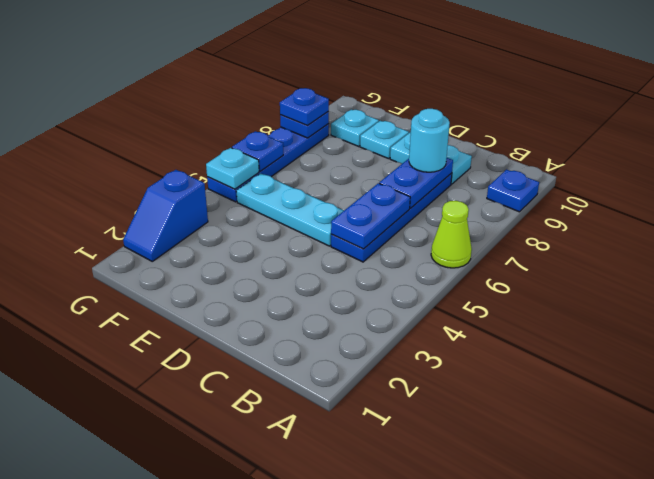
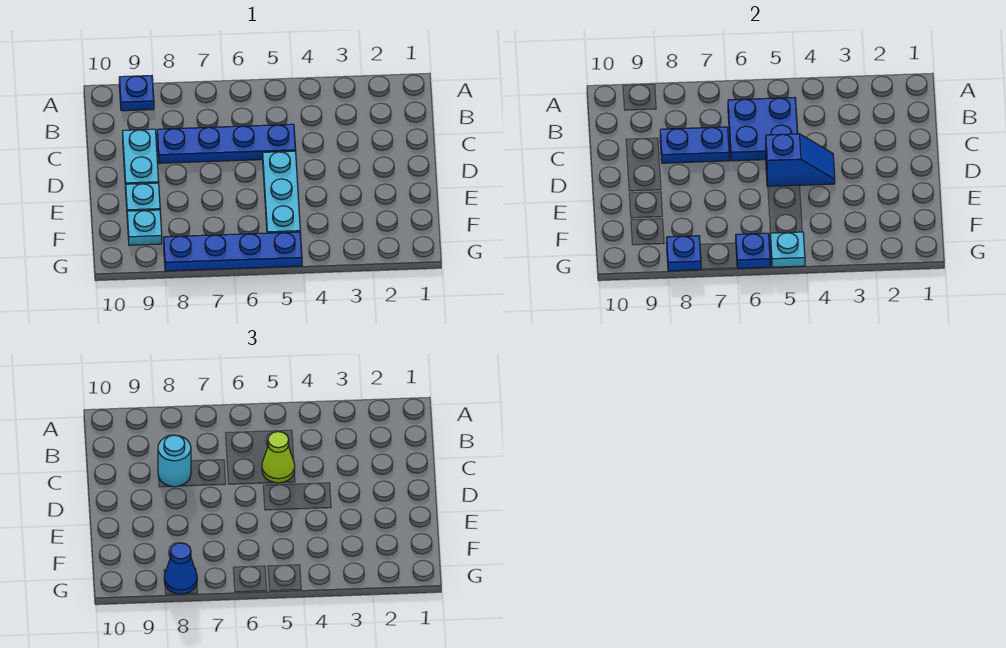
lime cone A6 level 1 -> lime cone C5 level 3
blue plate C5:C6 level 2 -> blue plate B5:C6 level 2
blue slope G2:G3 level 1 top 3 -> blue slope D4:D5 level 2 top 5
blue plate G8 level 3 -> blue cone G8 level 3

